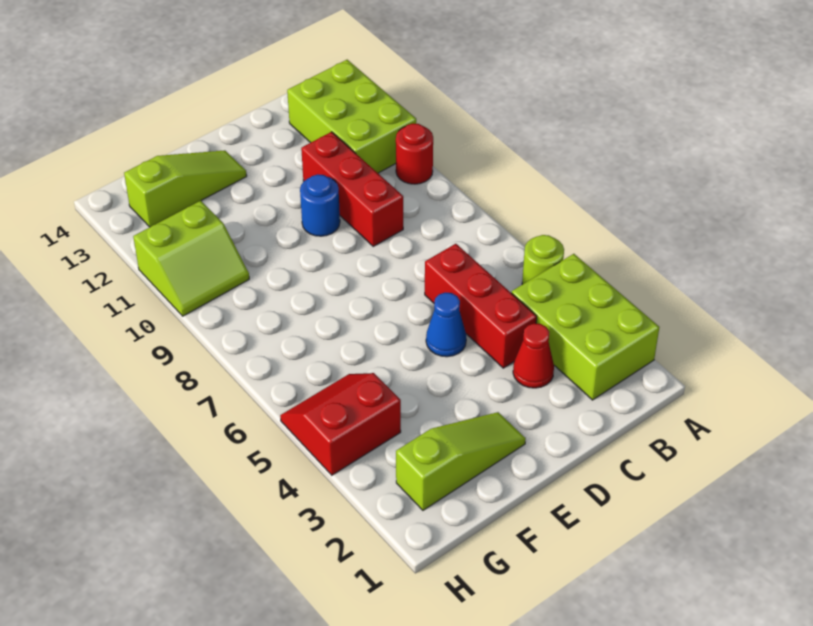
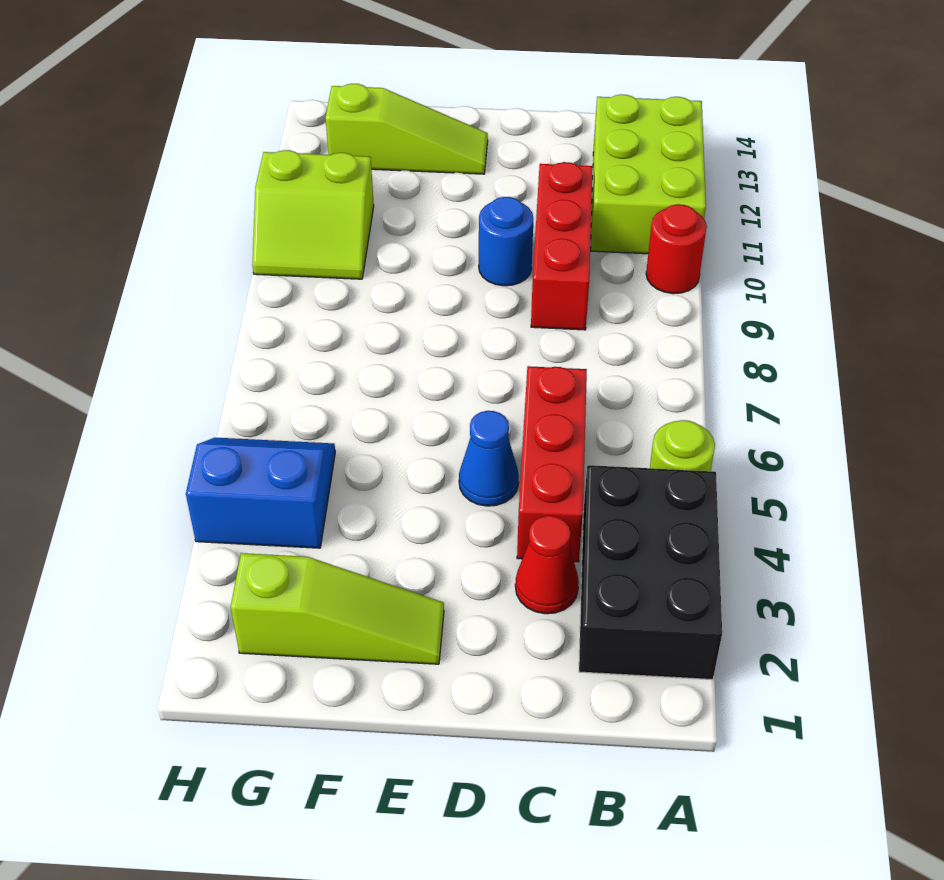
lime brick A2:B4 level 1 -> black brick A2:B4 level 1
red slope G4:H5 level 1 top 4 -> blue slope G4:H5 level 1 top 4

